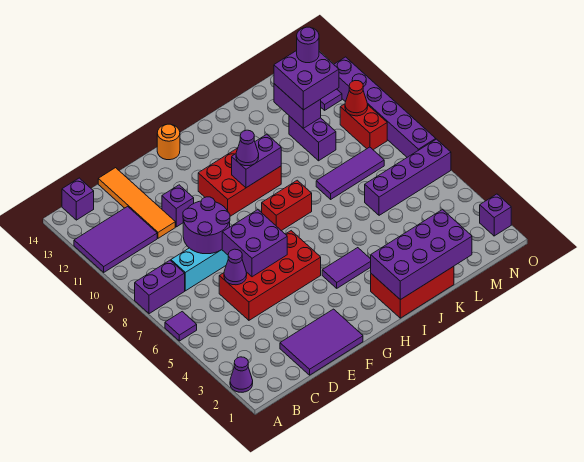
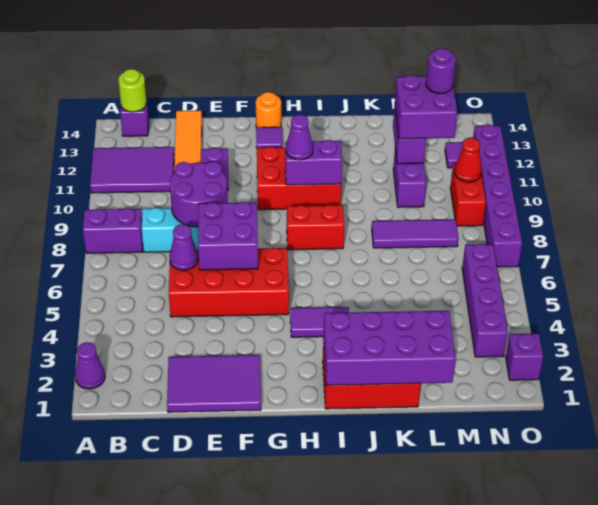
purple tile A6 level 1 -> purple tile G13 level 1
none -> lime round brick B14 level 2
purple brick L6:O6 level 1 -> purple brick N3:N6 level 1

